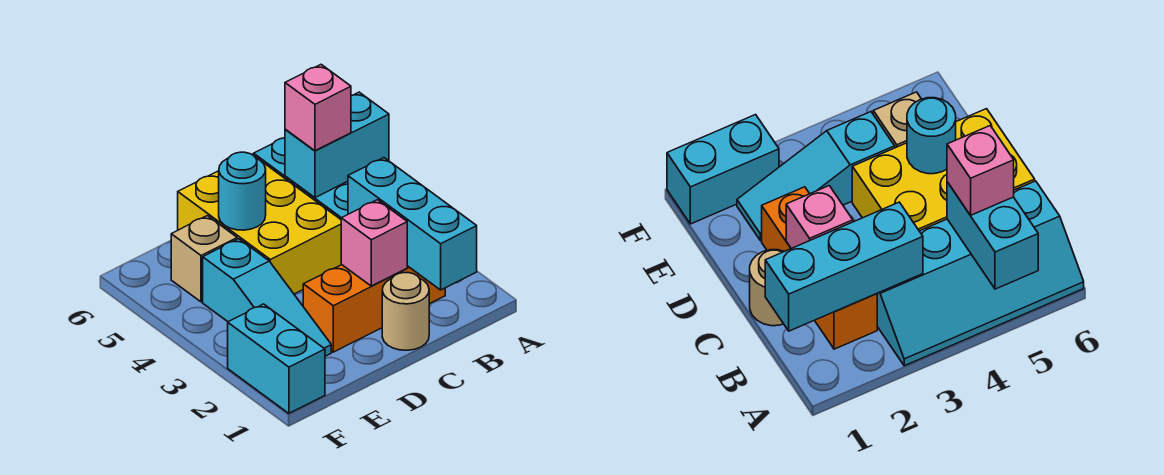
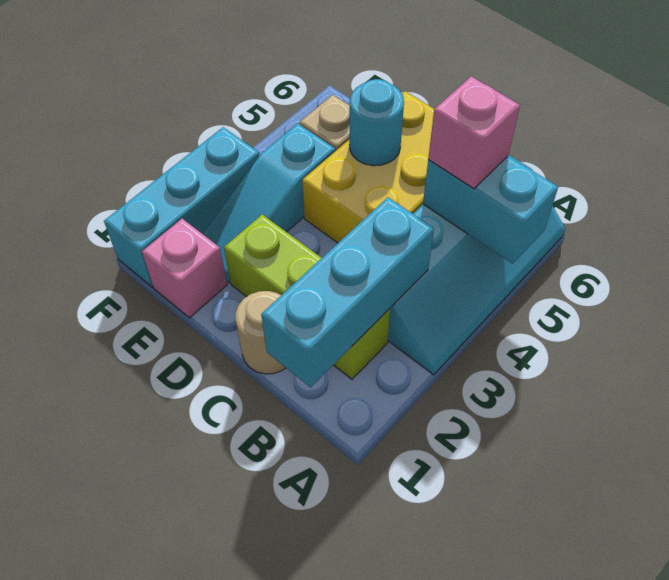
orange brick B2:D2 level 1 -> lime brick B2:D2 level 1
pink brick C2 level 2 -> pink brick E1 level 1
cyan brick F1:F2 level 1 -> cyan brick F1:F3 level 1

